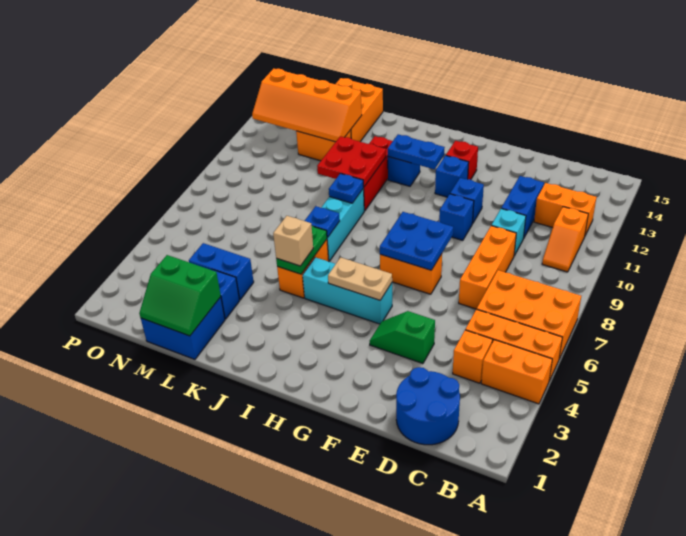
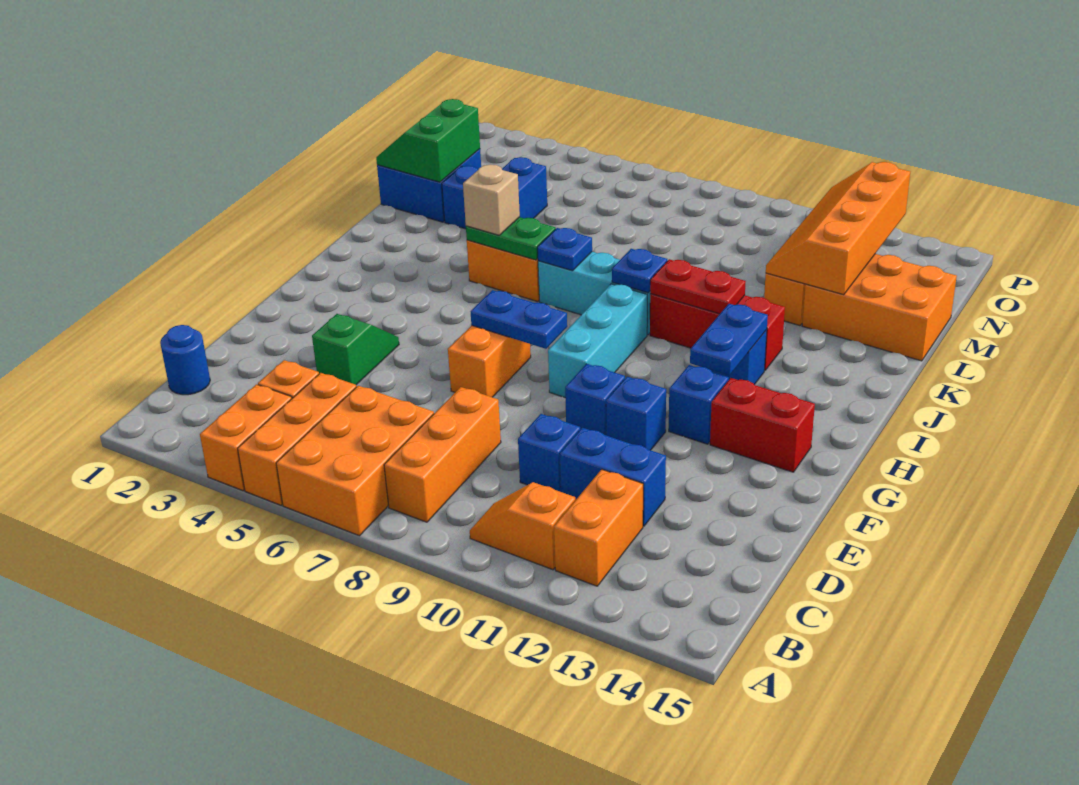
blue round brick C1:D2 level 1 -> blue round brick C1 level 1
orange brick D7:D9 level 1 -> orange brick B8:D8 level 1
cyan brick D10 level 1 -> blue brick D10 level 1
blue plate F7:G8 level 2 -> blue plate G7:G8 level 2
cyan brick G5:I5 level 1 -> cyan brick G9:I9 level 1
tan plate G5:H5 level 2 -> none
red brick G13 level 1 -> red brick G13:G14 level 1
red plate J10:K11 level 2 -> red plate J10:J11 level 2

